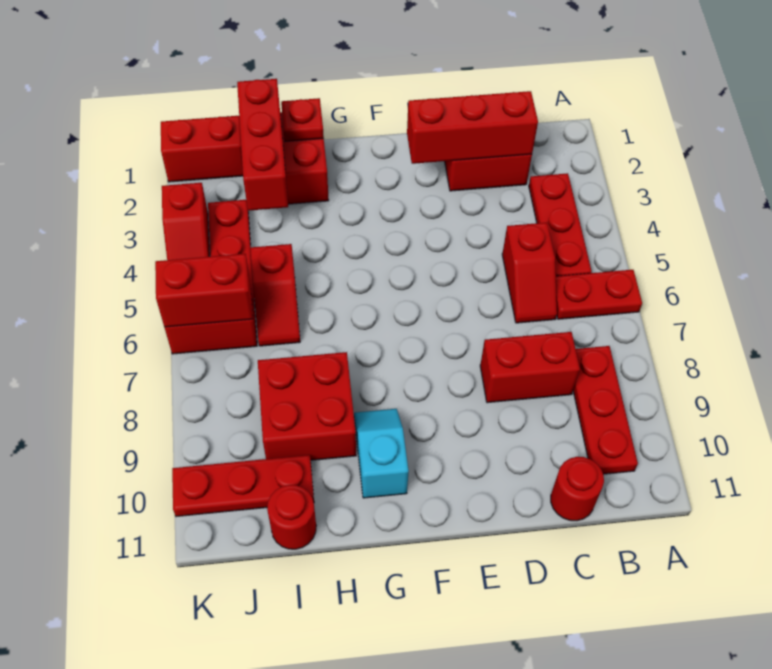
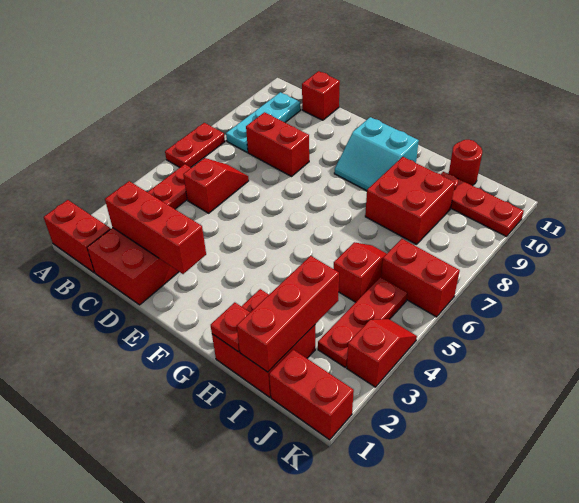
red plate A6:B6 level 1 -> red plate A6:A7 level 1
red plate B8:B10 level 1 -> cyan plate B8:B10 level 1
red round brick C11 level 1 -> red brick C11 level 1
cyan slope G9:G10 level 1 top 10 -> cyan slope F9:G10 level 1 top 10
red brick J6:K6 level 2 -> red brick A1:B1 level 1

